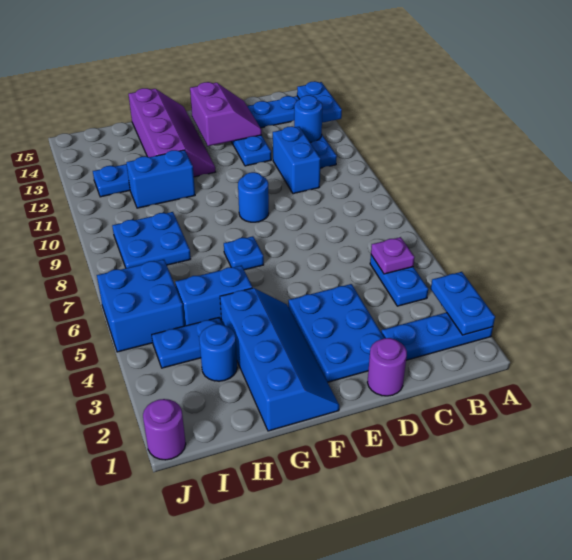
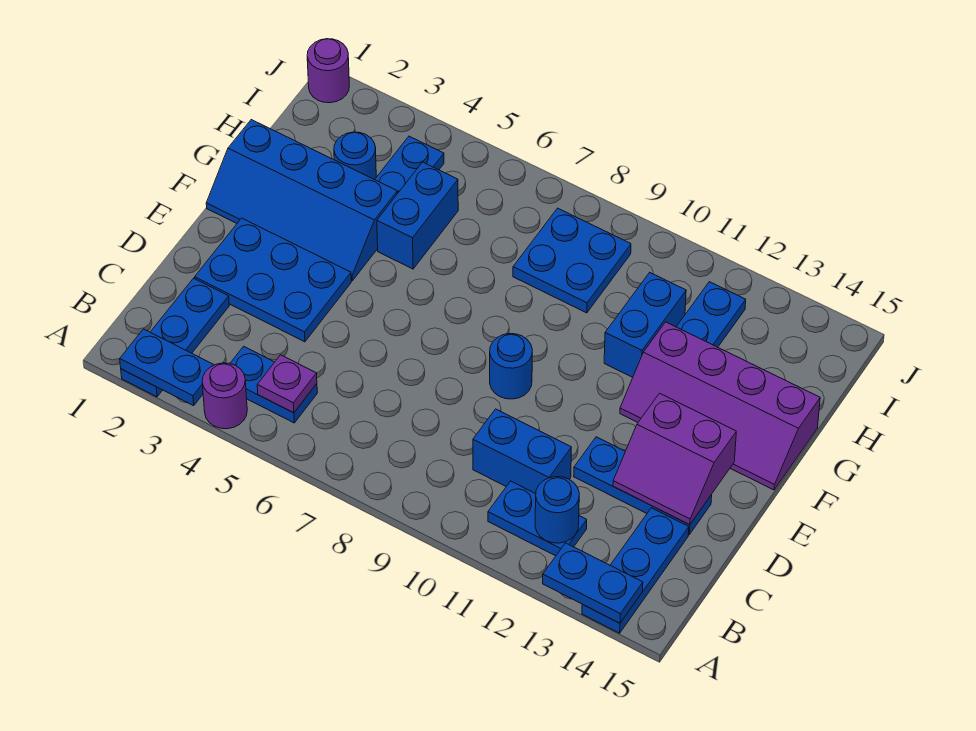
purple round brick D1 level 1 -> purple round brick A4 level 1
blue plate F7 level 1 -> none
blue brick I5:J6 level 1 -> none

